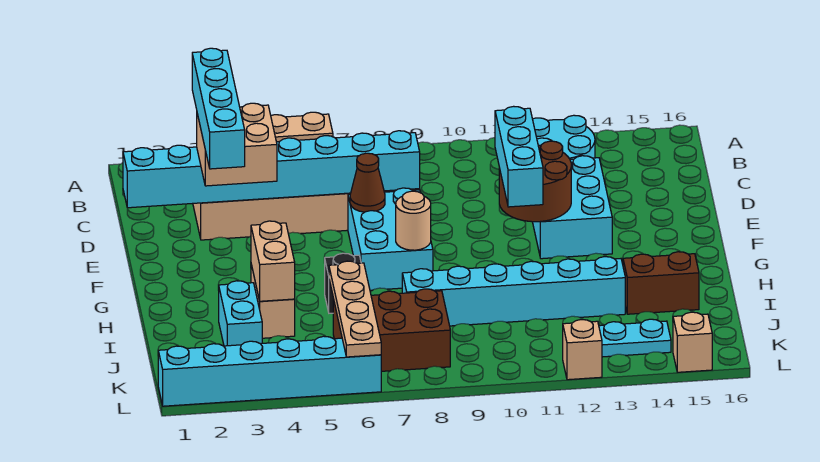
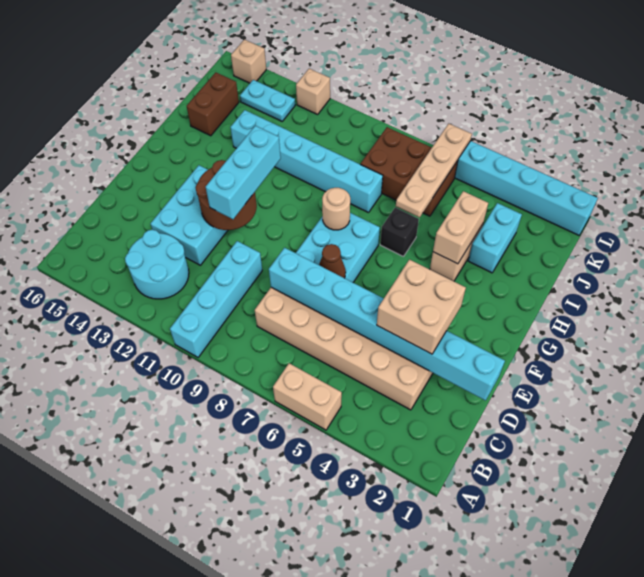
cyan brick C3:F3 level 4 -> cyan brick A10:D10 level 1
brown brick I14:I15 level 1 -> brown brick I15:J15 level 1

